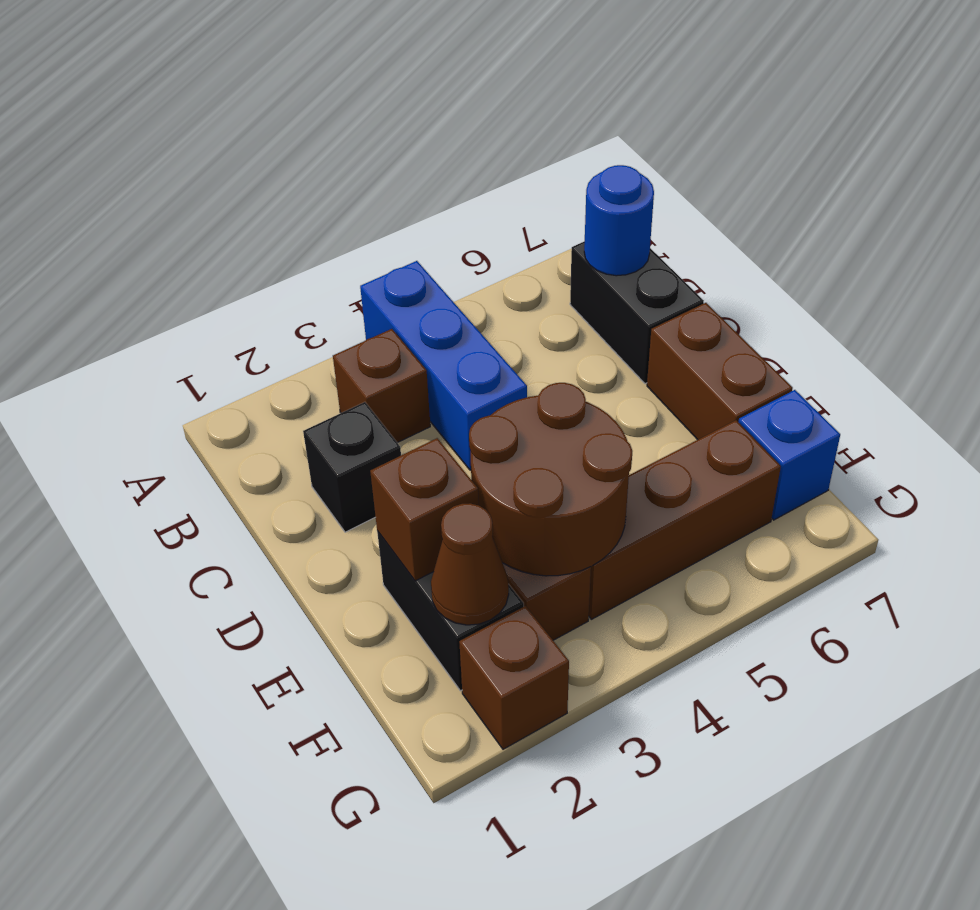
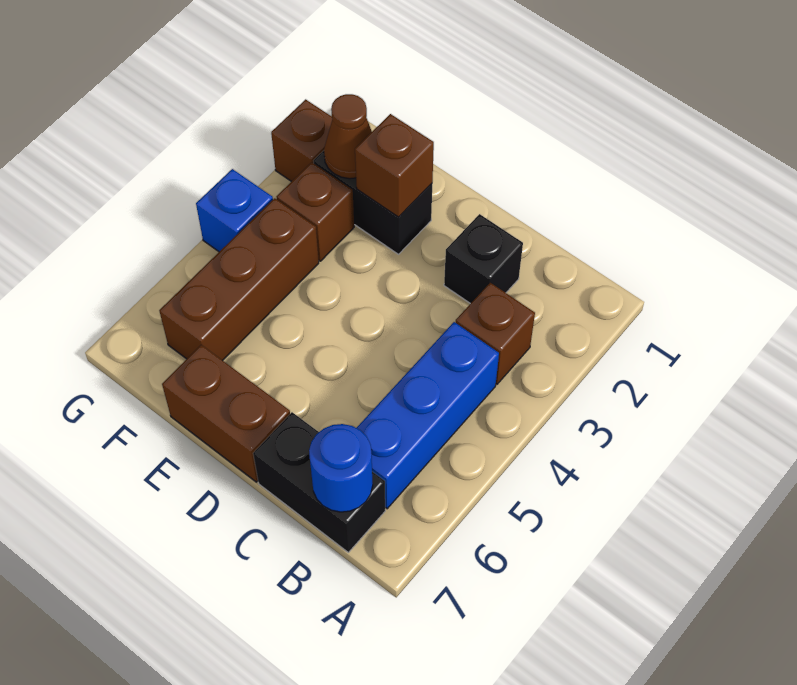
blue brick A4:C4 level 1 -> blue brick B4:B6 level 1
brown round brick E3:F4 level 2 -> none
blue brick F7 level 1 -> blue brick G4 level 1

